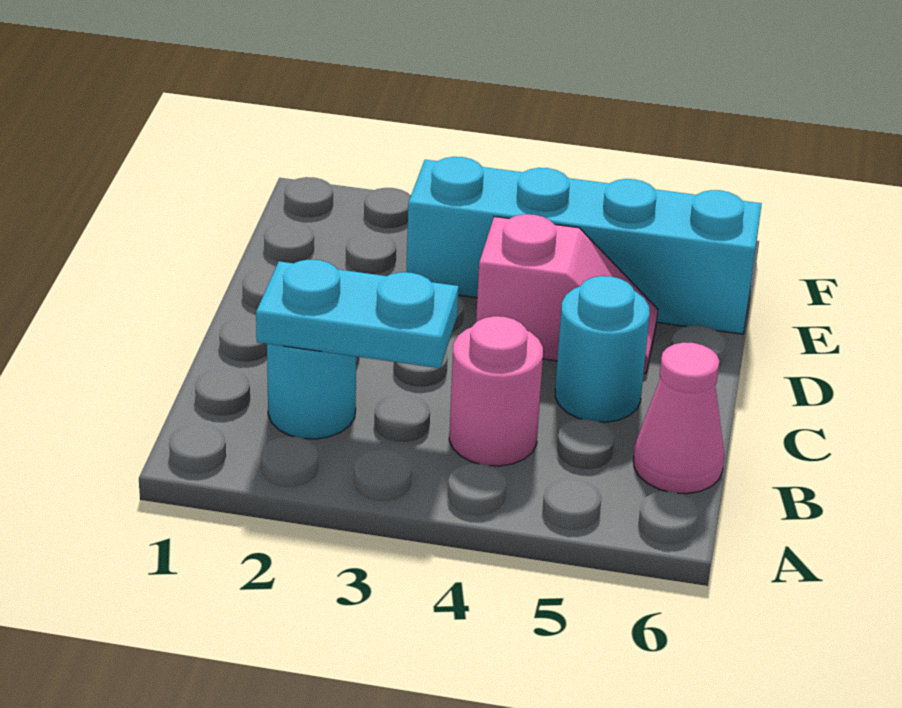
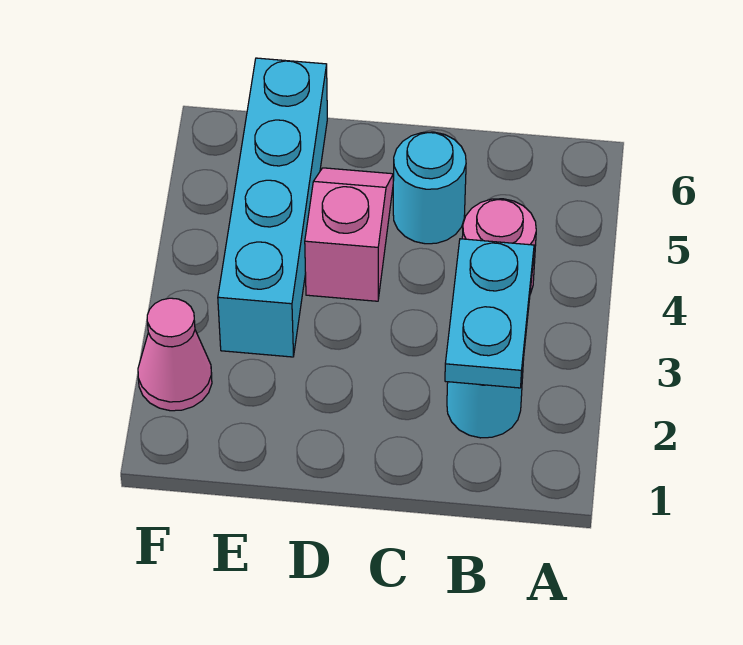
pink cone B6 level 1 -> pink cone F2 level 1

